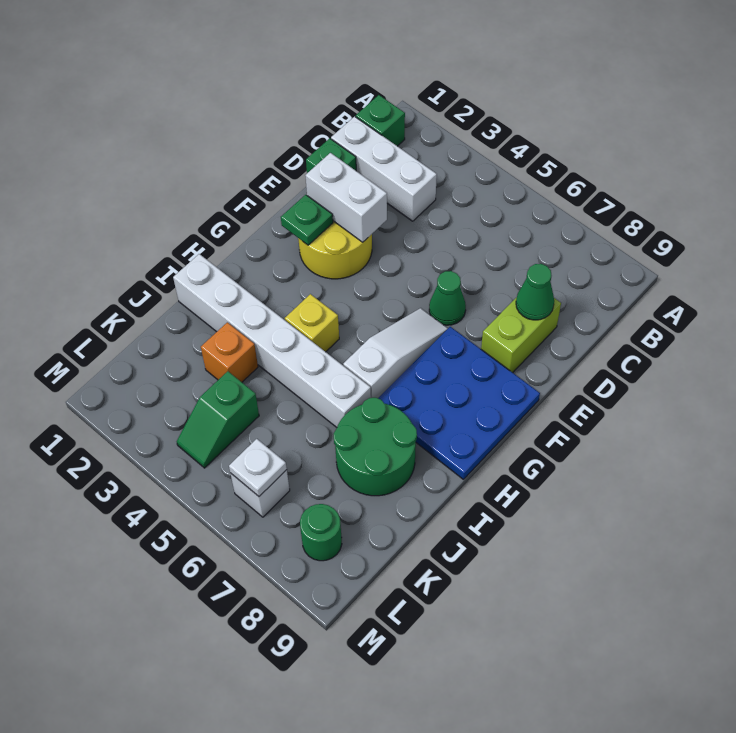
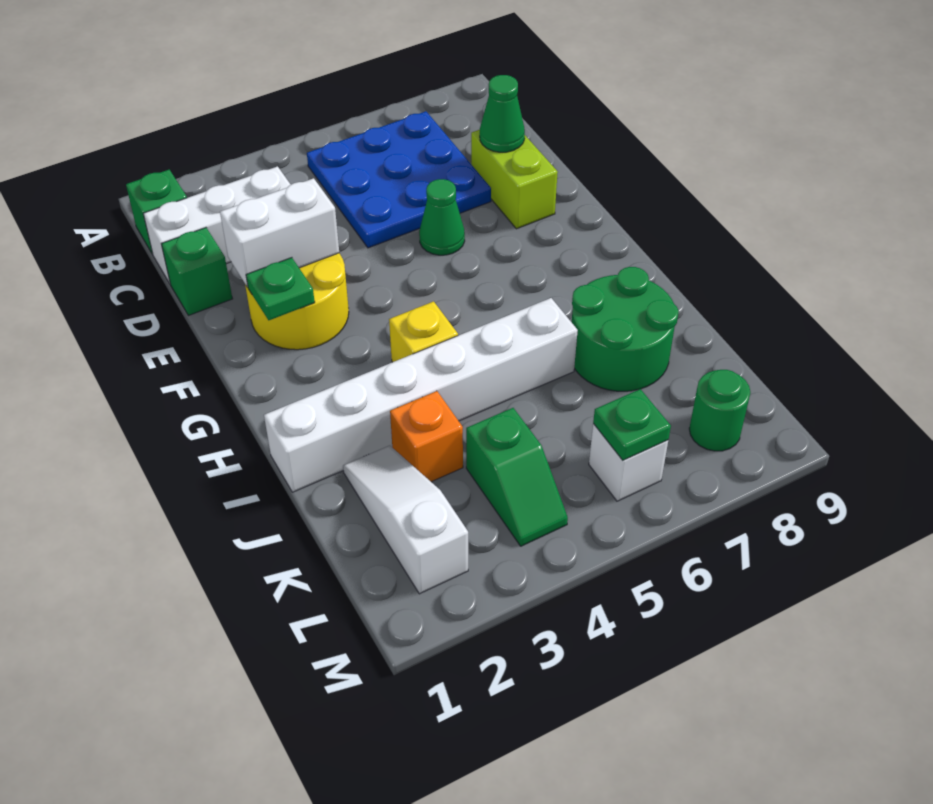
white slope F6:H6 level 1 top H -> white slope J2:L2 level 1 top L
blue plate F7:H9 level 1 -> blue plate B5:D7 level 1
white plate L6 level 2 -> green plate L6 level 2

